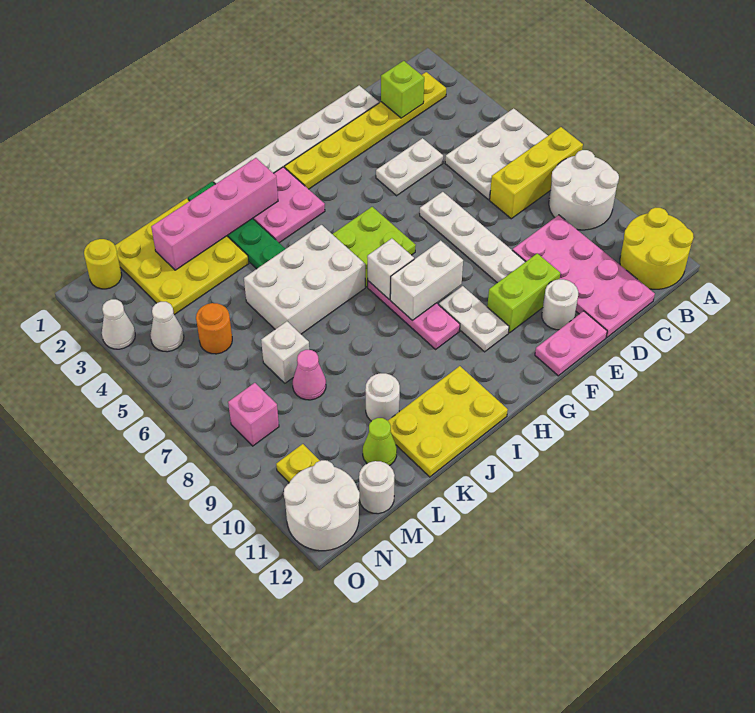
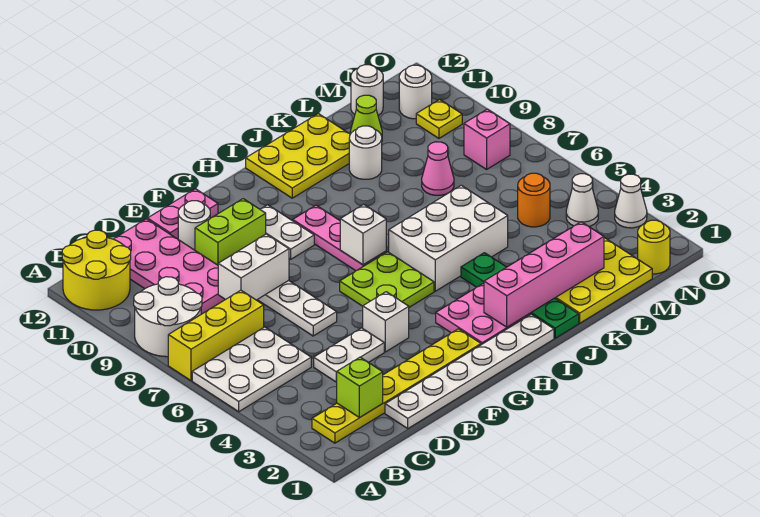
white brick G8:H8 level 2 -> white brick D8:E8 level 2
white brick L7 level 1 -> white brick F4 level 1
white round brick N11:O12 level 1 -> white round brick N11 level 1

